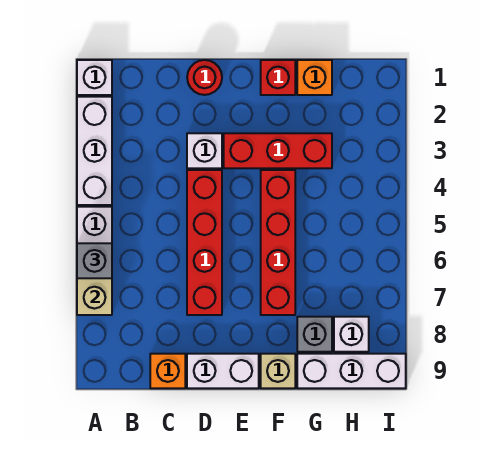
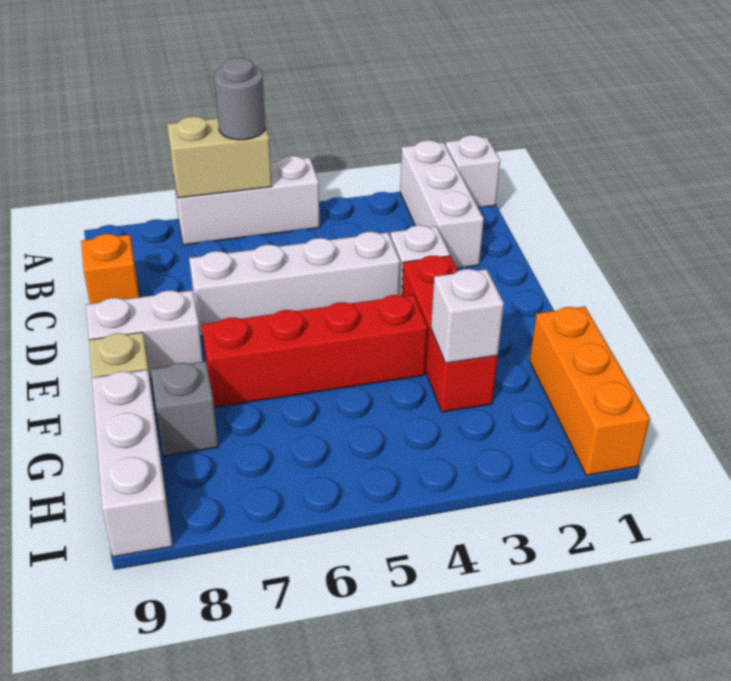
white brick A2:A4 level 1 -> white brick A2:C2 level 1
grey brick A6 level 3 -> grey round brick A6 level 3
red round brick D1 level 1 -> none
red brick D4:D7 level 1 -> white brick D4:D7 level 1
white brick D9:E9 level 1 -> white brick E8:E9 level 1
red brick F1 level 1 -> none
orange brick G1 level 1 -> orange brick G1:I1 level 1
white brick H8 level 1 -> white brick G3 level 2

